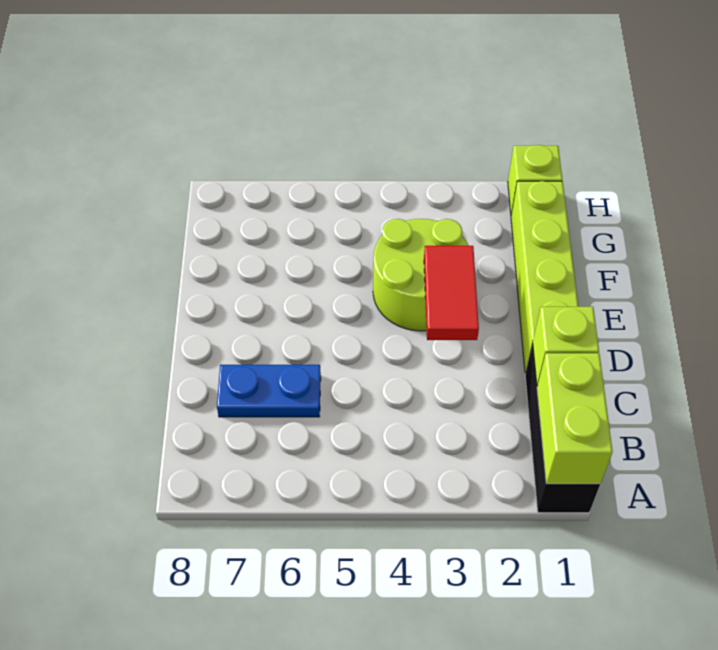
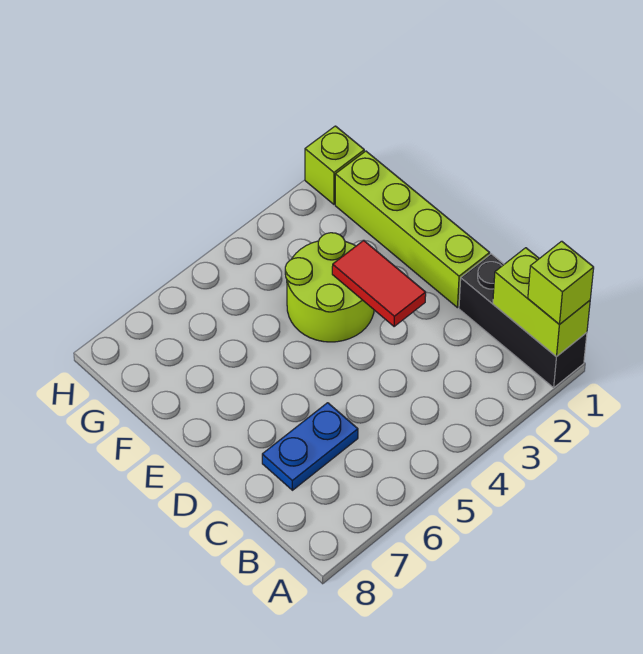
lime brick C1 level 2 -> lime brick A1 level 3

